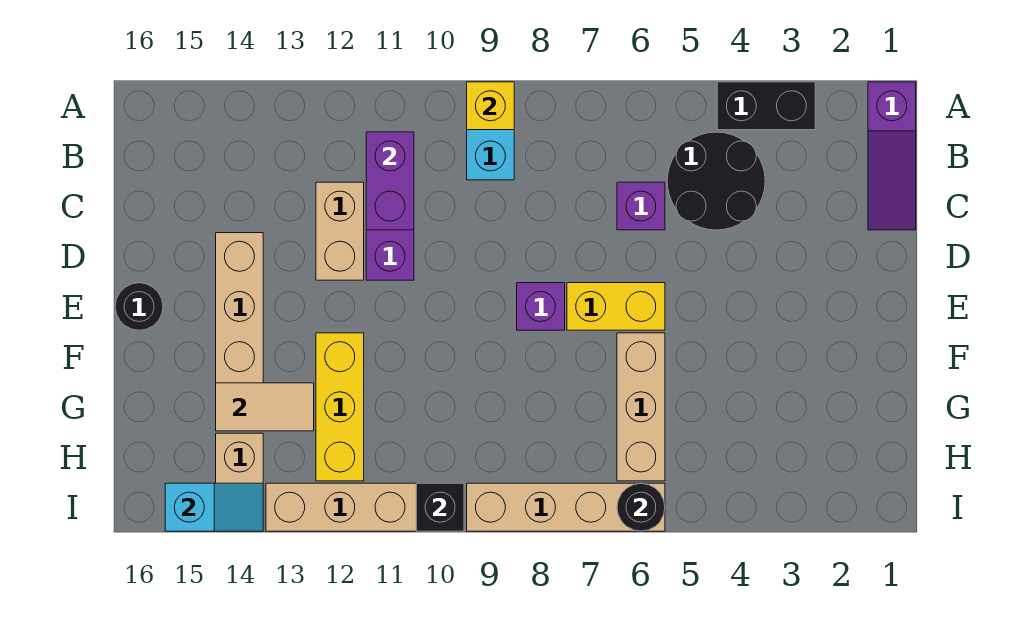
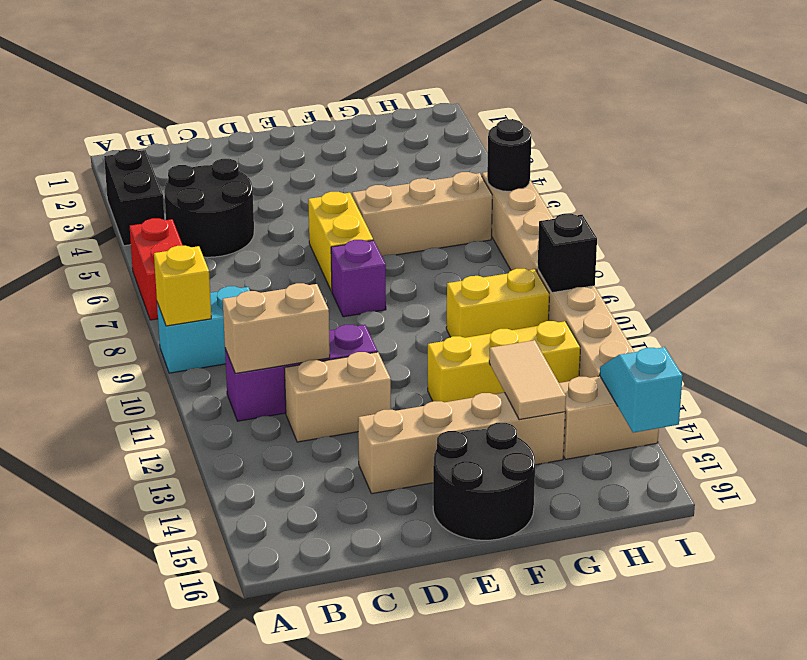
purple slope A1:C1 level 1 top A -> none
none -> red brick A6:A7 level 1
purple brick B11:C11 level 2 -> tan brick B11:C11 level 2
purple brick C6 level 1 -> none
black round brick E16 level 1 -> black round brick E15:F16 level 1
none -> yellow brick G10:H10 level 1

